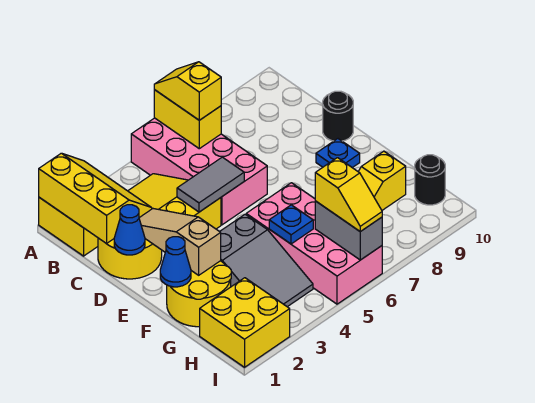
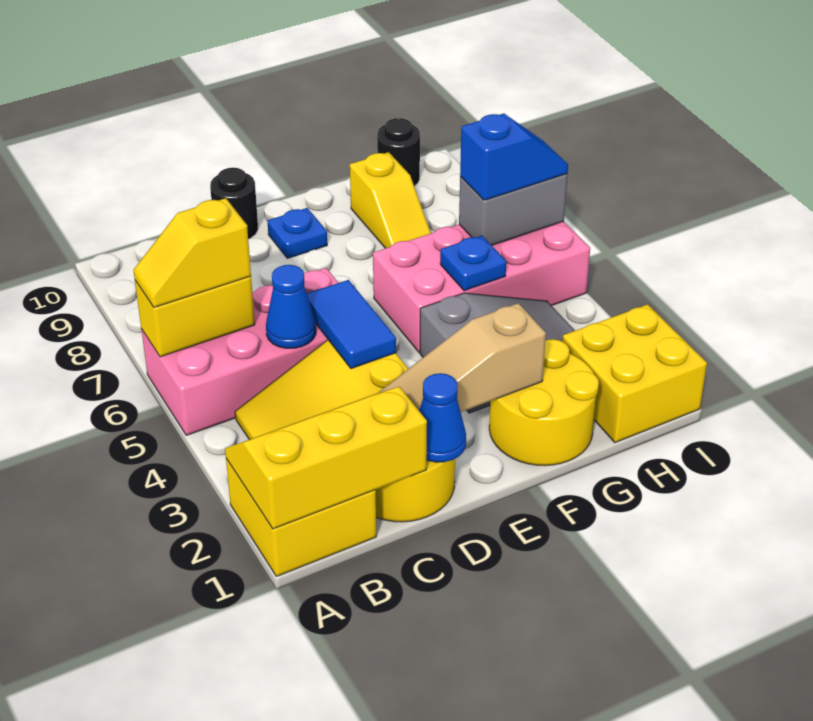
grey tile D4:D5 level 2 -> blue tile D4:D5 level 2
blue cone F1 level 2 -> blue cone C5 level 2
yellow slope H6:I6 level 3 top H -> blue slope H6:I6 level 3 top H

